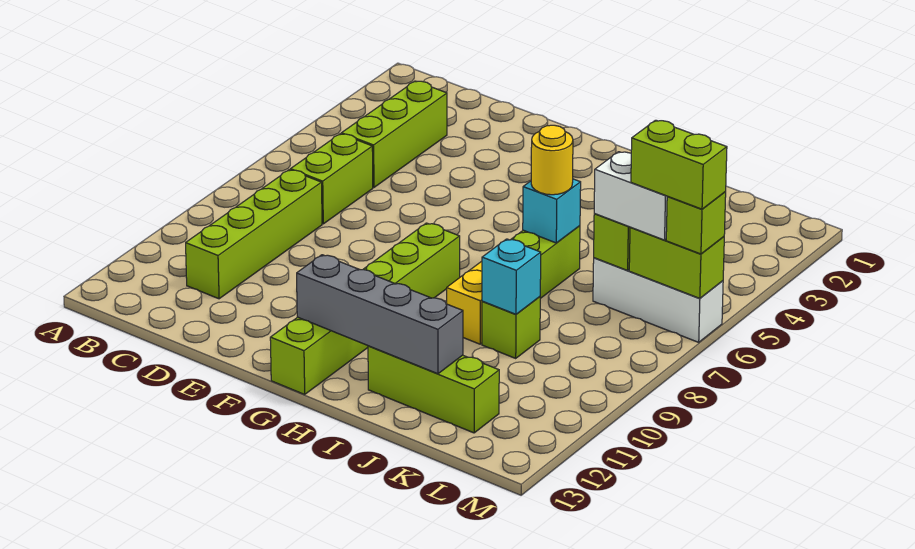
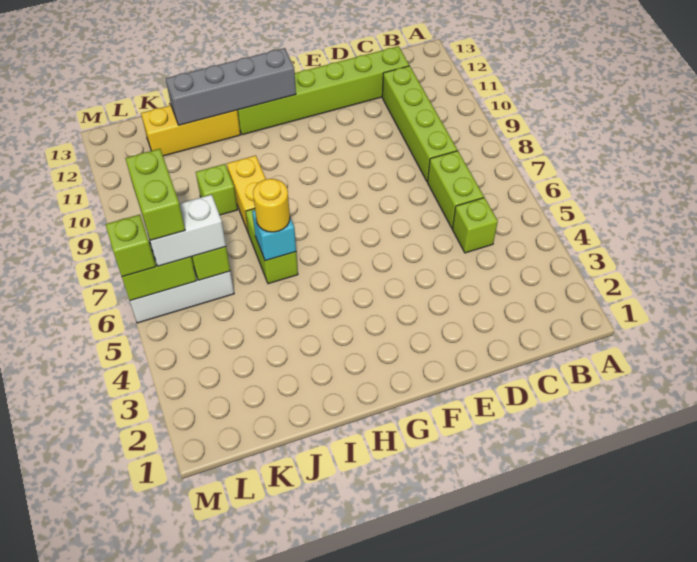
lime brick C3:C5 level 1 -> lime brick C5 level 1
lime brick G8:G13 level 1 -> lime brick C12:H12 level 1
lime brick I12:K12 level 1 -> yellow brick I12:K12 level 1
cyan brick J9 level 2 -> none
lime brick L6:M6 level 4 -> lime brick L6:L7 level 4

